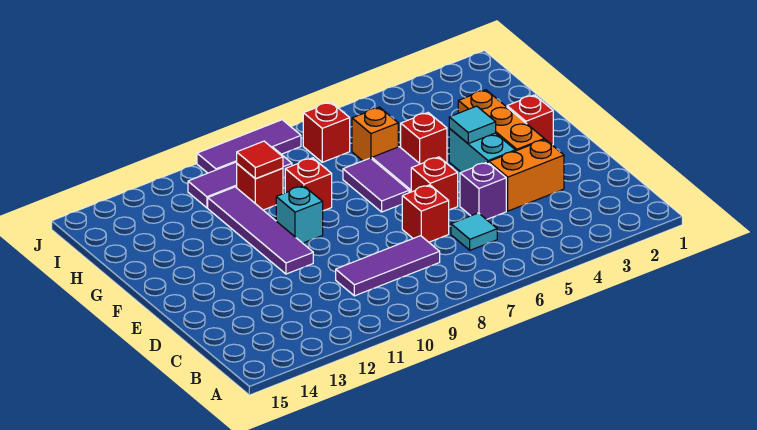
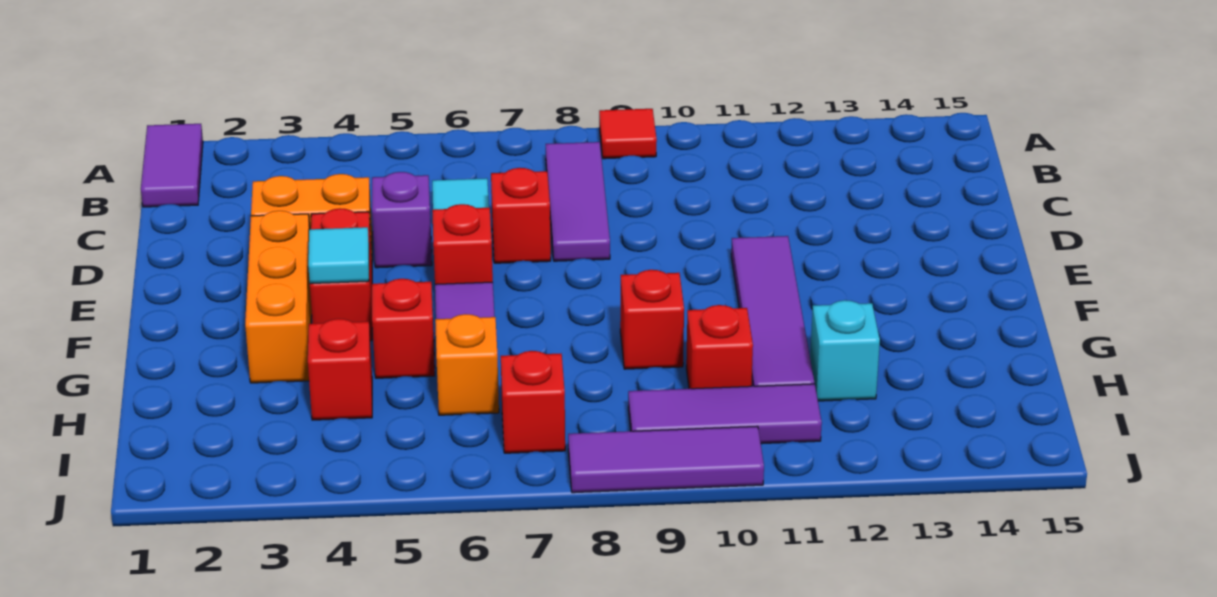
purple tile C8:C10 level 1 -> purple tile B8:D8 level 1
cyan brick E4:F4 level 1 -> red brick E4:F4 level 1
red brick F2 level 1 -> red brick H4 level 1
purple tile F7:G7 level 1 -> purple tile A1:B1 level 1
cyan brick F10 level 1 -> cyan brick H12 level 1
red tile H10 level 2 -> red tile A9 level 1

